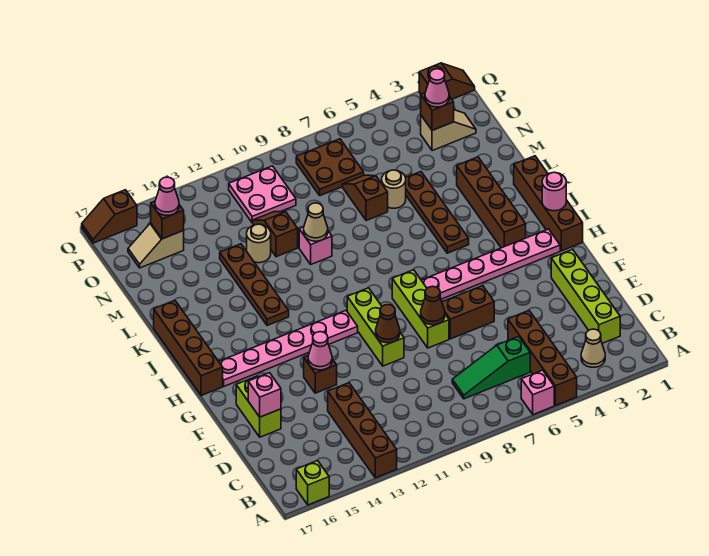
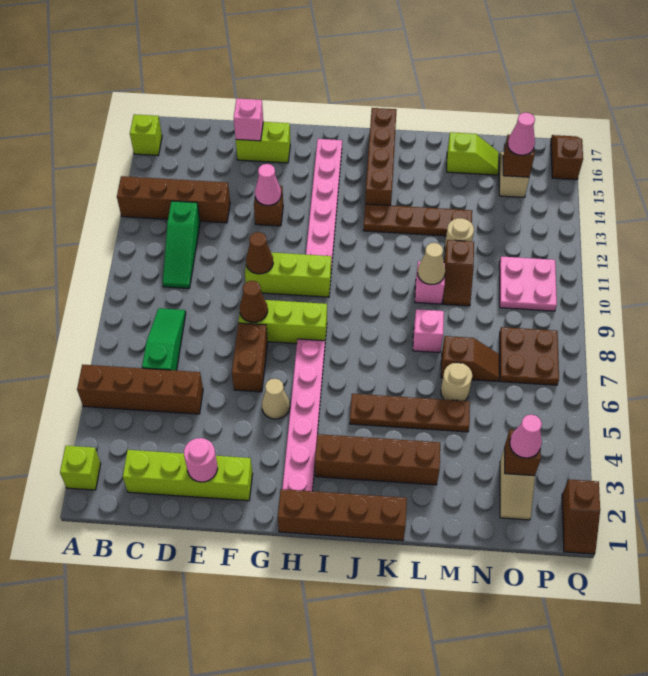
none -> lime brick A2 level 1
pink brick A6 level 1 -> pink brick L8 level 1
tan cone B3 level 1 -> tan cone G5 level 1
none -> green slope C10:C12 level 1 top 12
brown brick H17:K17 level 1 -> brown brick J14:J17 level 1
pink round brick I1 level 2 -> pink round brick E2 level 2
brown slope M11:N11 level 1 top M -> brown slope M10:M11 level 1 top 11
none -> lime slope M16:N16 level 1 top M

